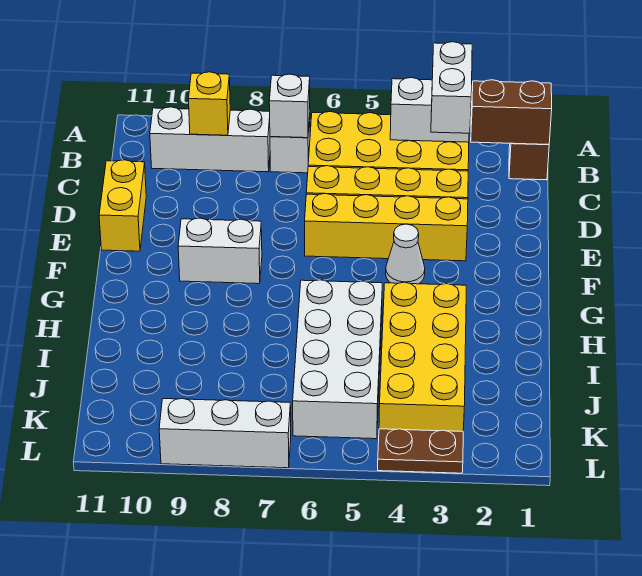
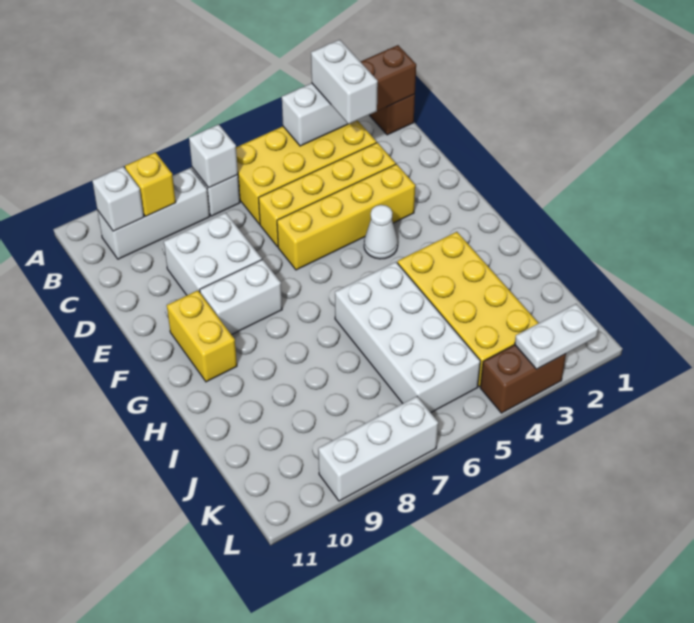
none -> white brick B10 level 2
none -> white brick D8:E9 level 1
yellow brick D11:E11 level 1 -> yellow brick F10:G10 level 1
none -> white plate L2:L3 level 2
brown plate L3:L4 level 1 -> brown brick L3:L4 level 1

